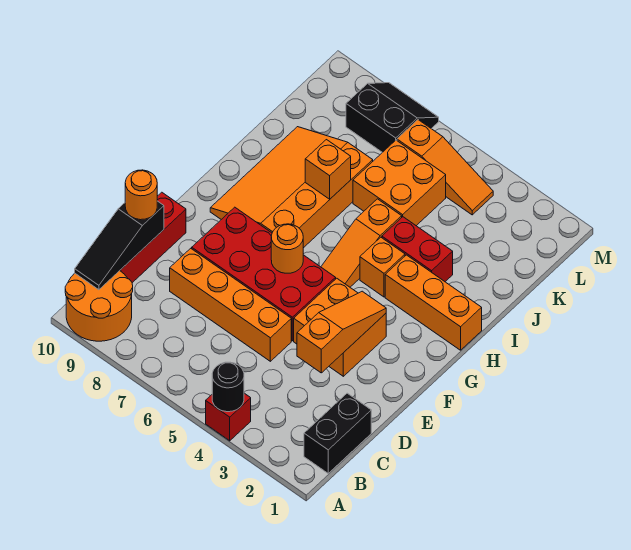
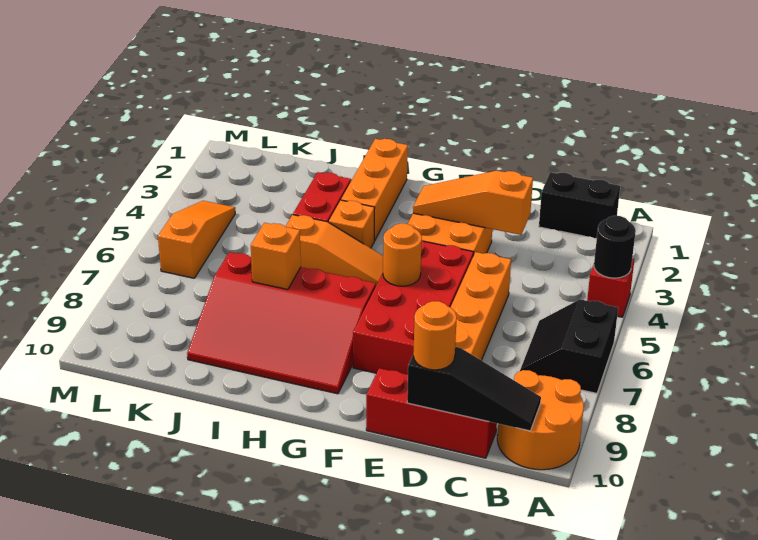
orange slope G7:J9 level 1 top 7 -> red slope G7:J9 level 1 top 7
orange brick J5:K6 level 1 -> none
black slope L7:M8 level 1 top L -> black slope A6:B7 level 1 top A

